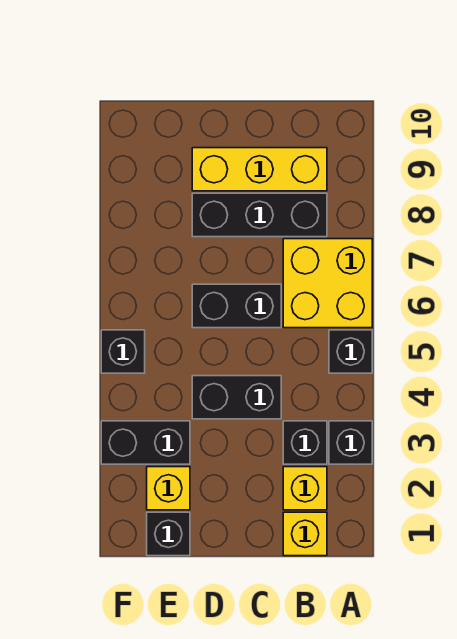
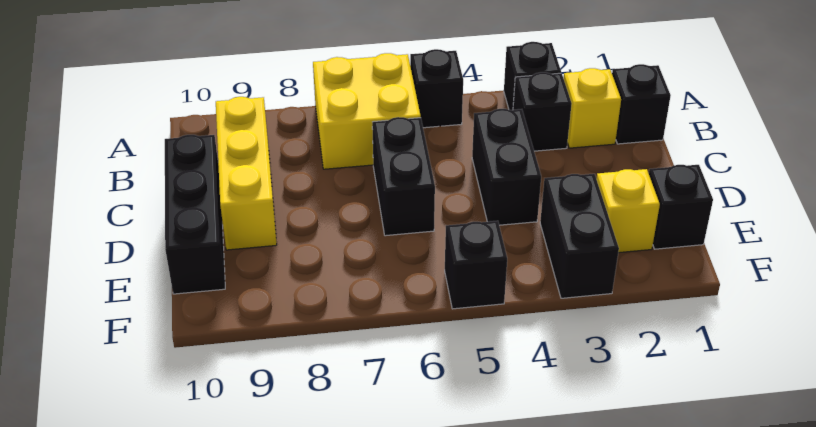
yellow brick B1 level 1 -> black brick B1 level 1
black brick B8:D8 level 1 -> black brick C10:E10 level 1

